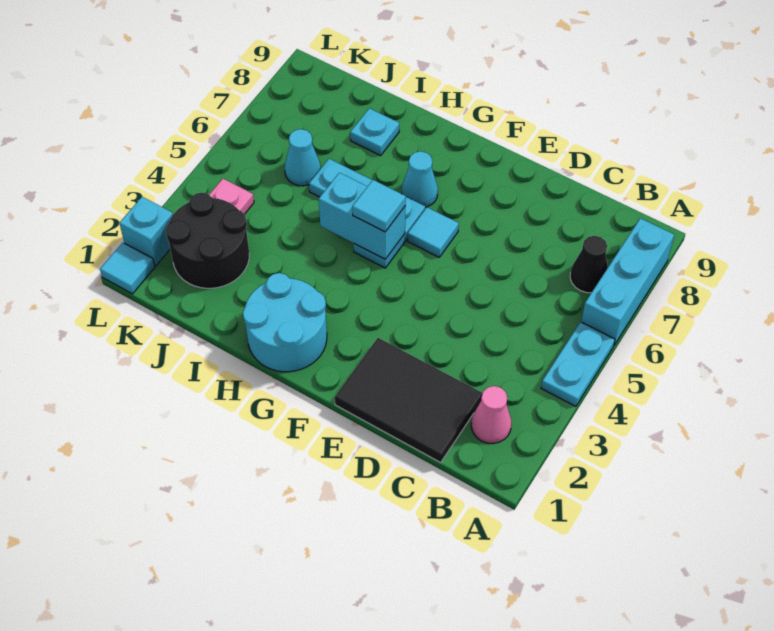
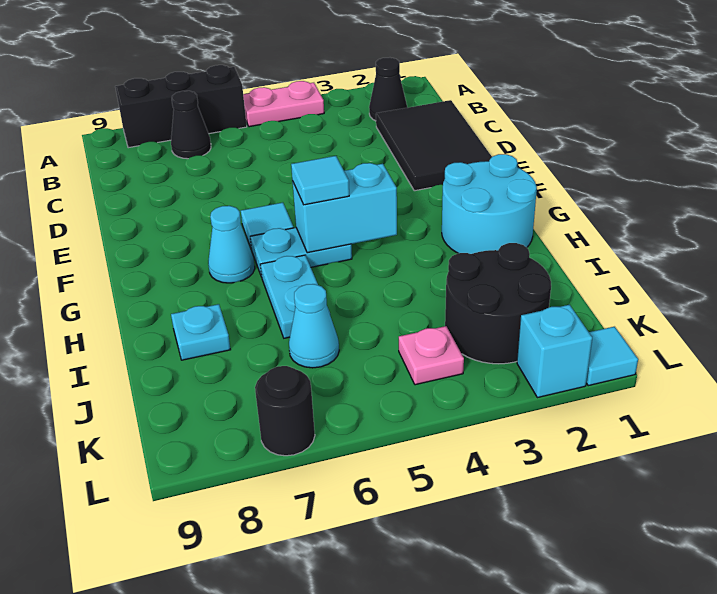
cyan plate A4:A5 level 1 -> pink plate A4:A5 level 1
cyan brick A6:A8 level 1 -> black brick A6:A8 level 1
pink cone B2 level 1 -> black cone B2 level 1
cyan brick G5:H5 level 2 -> cyan brick G4:G5 level 2
none -> black round brick L7 level 1

